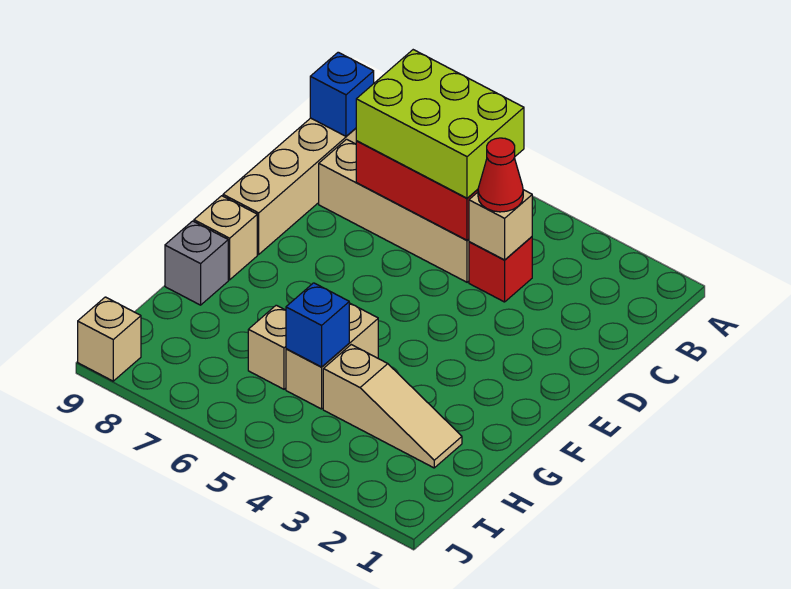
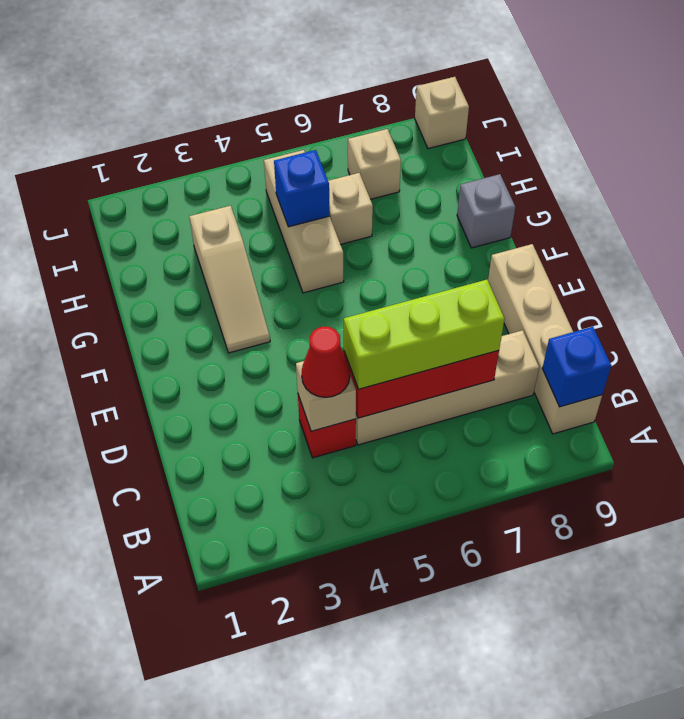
lime brick B5:C7 level 3 -> lime brick C5:C7 level 3
tan brick F9 level 1 -> tan brick I7 level 1
tan brick G5:H5 level 1 -> tan brick G5:I5 level 1
tan slope H2:H4 level 1 top 4 -> tan slope F3:H3 level 1 top H

